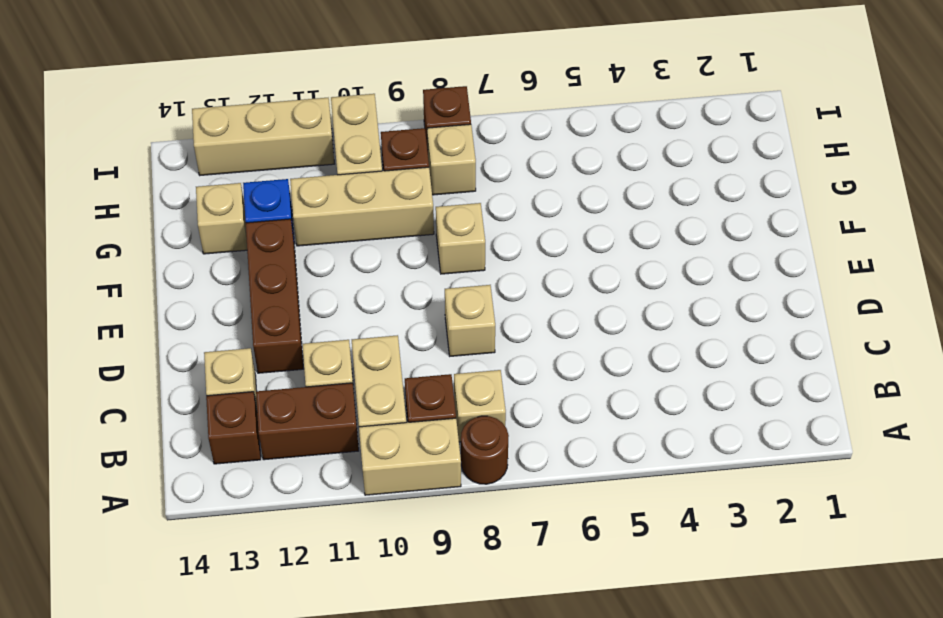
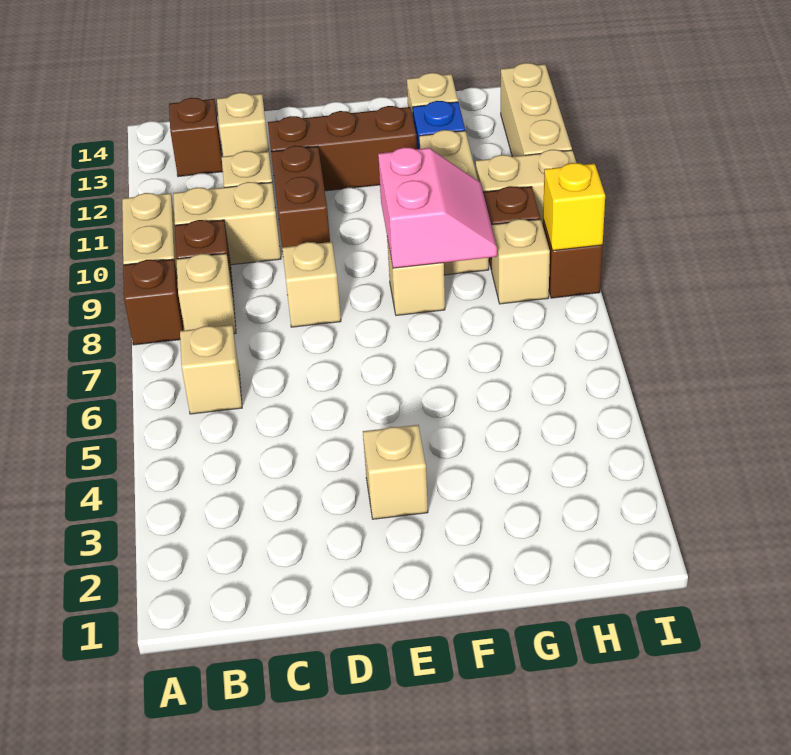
brown round brick A8 level 1 -> brown brick A8 level 1
none -> tan brick B6 level 1
brown brick B11:B12 level 1 -> brown brick D10:D11 level 1
none -> tan brick E3 level 1
none -> pink slope F8:G9 level 2 top F
none -> yellow brick I8 level 2

